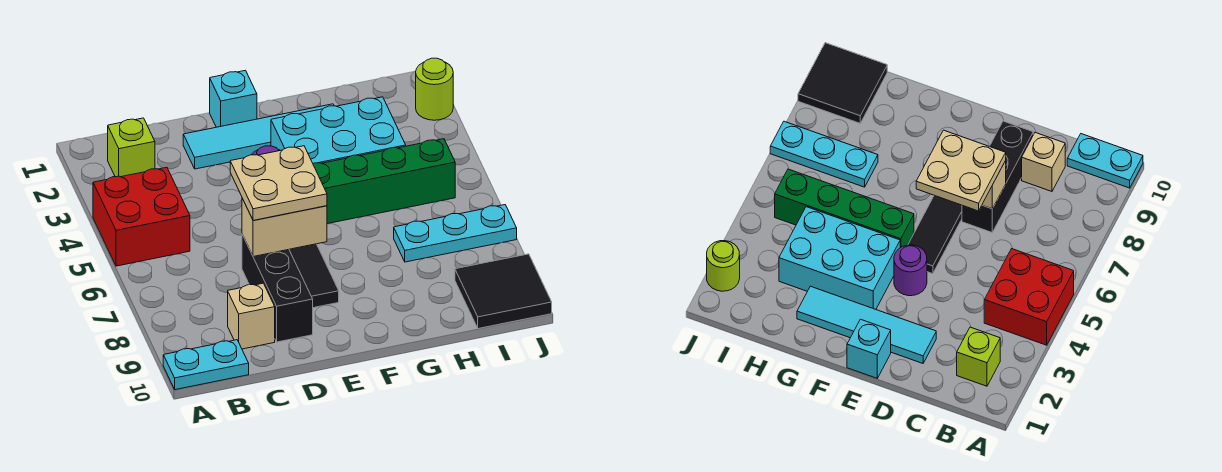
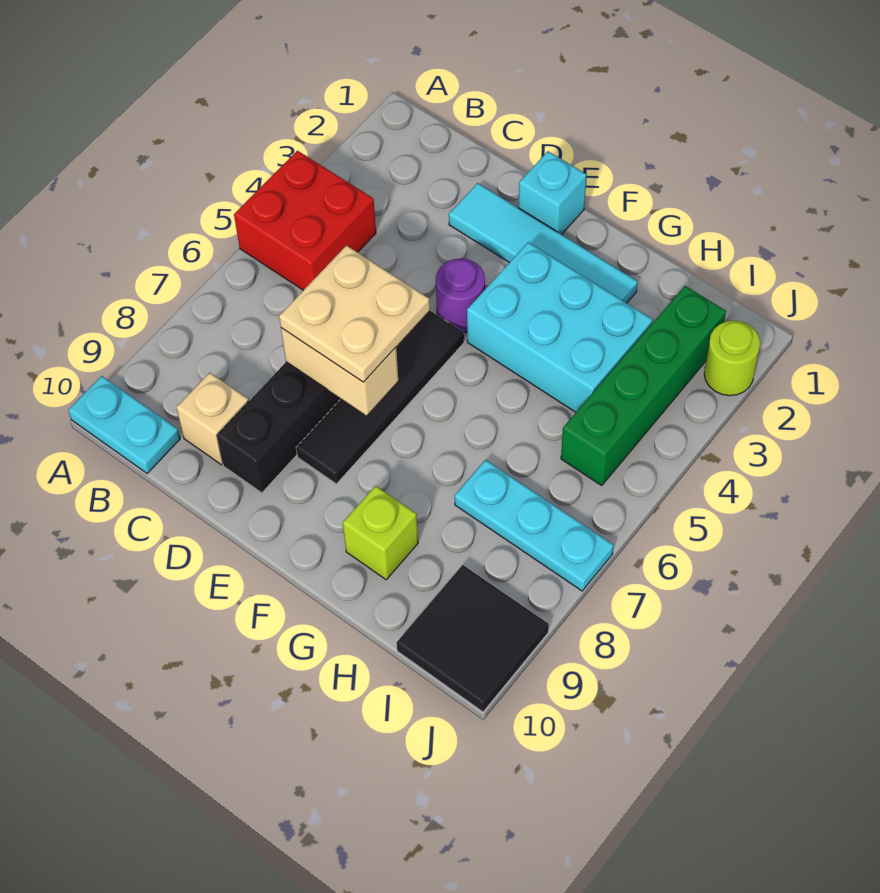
lime brick B2 level 1 -> lime brick G9 level 1
green brick F5:I5 level 1 -> green brick I2:I5 level 1

